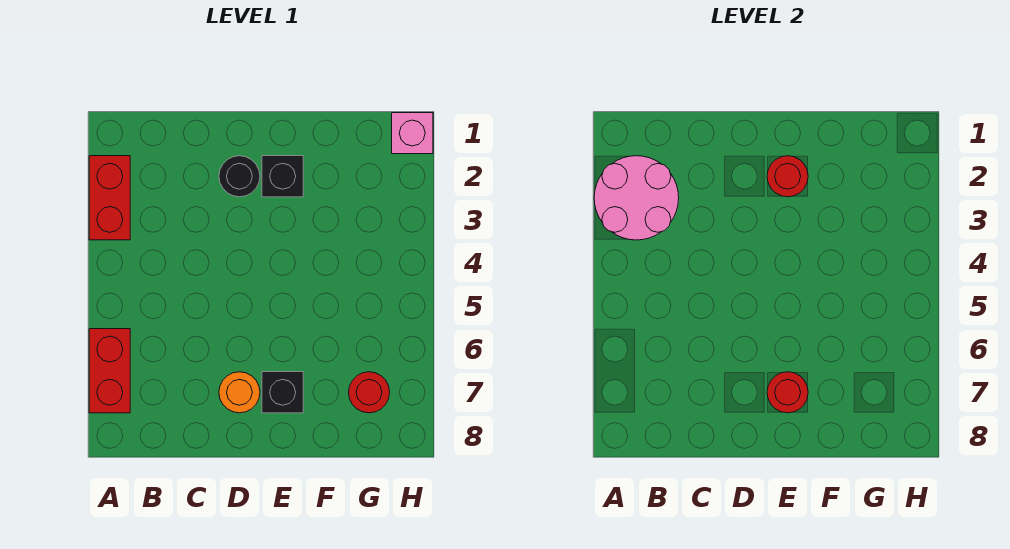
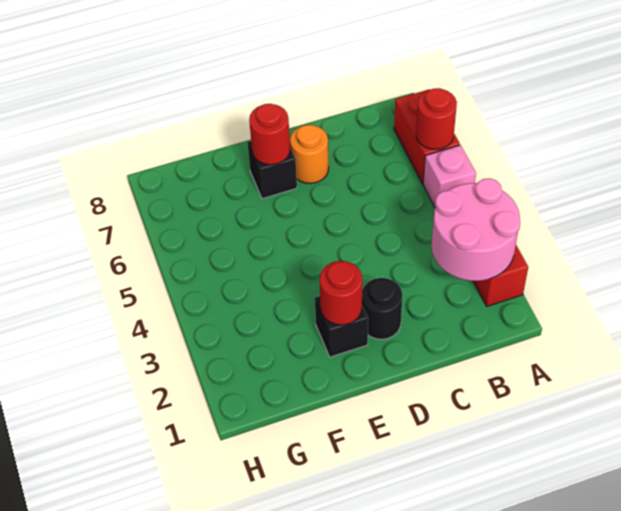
red round brick G7 level 1 -> red round brick A6 level 2
pink brick H1 level 1 -> pink brick A5 level 1

